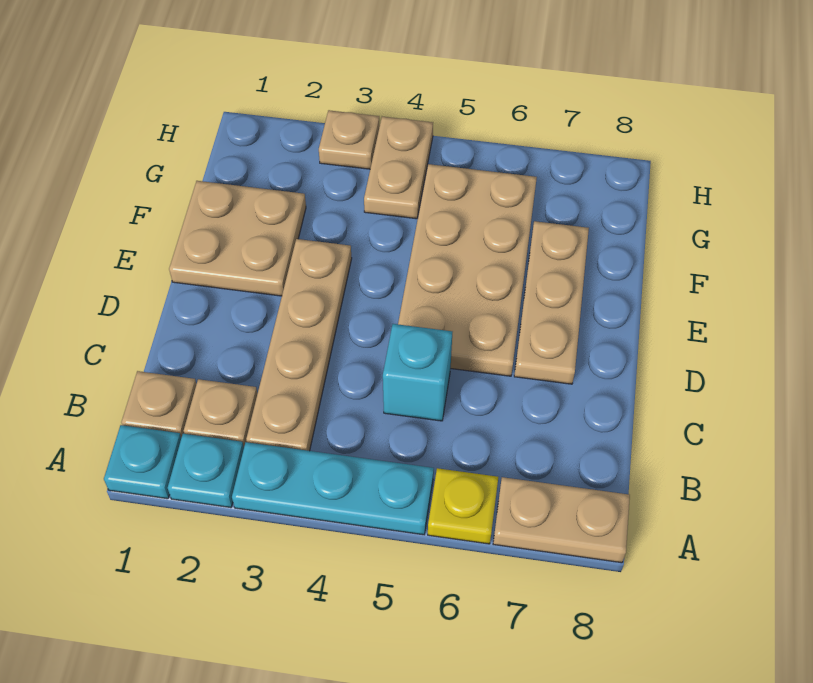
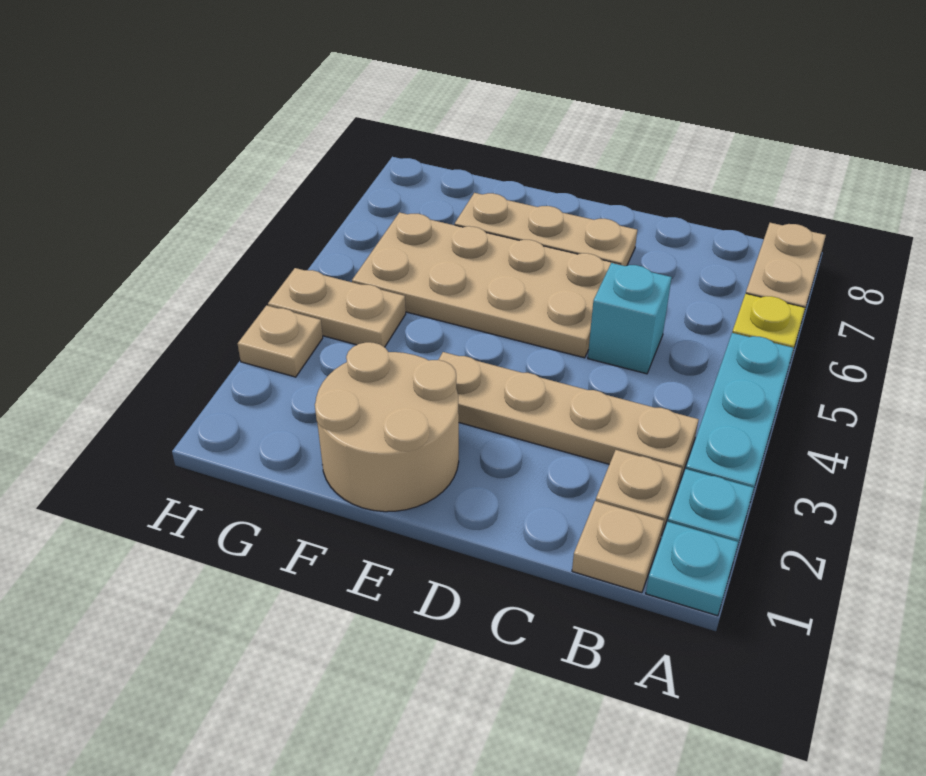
tan plate E1:F2 level 1 -> tan round brick E1:F2 level 1

